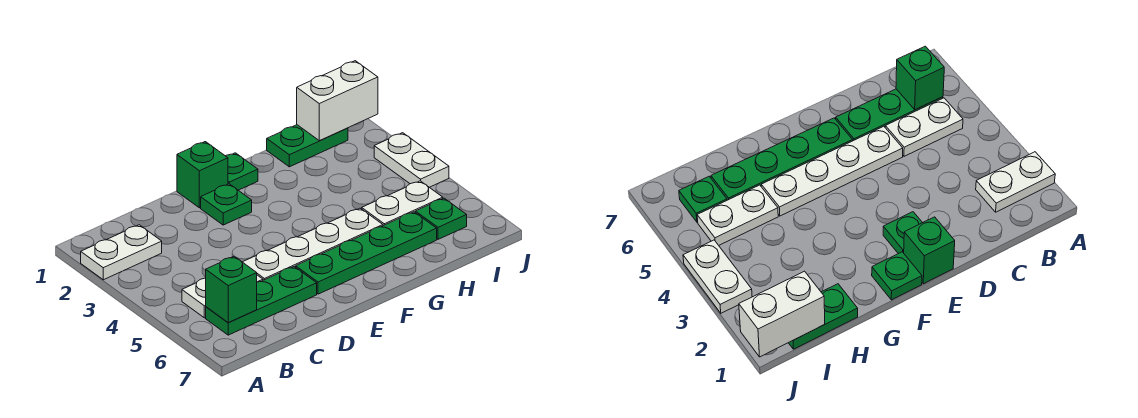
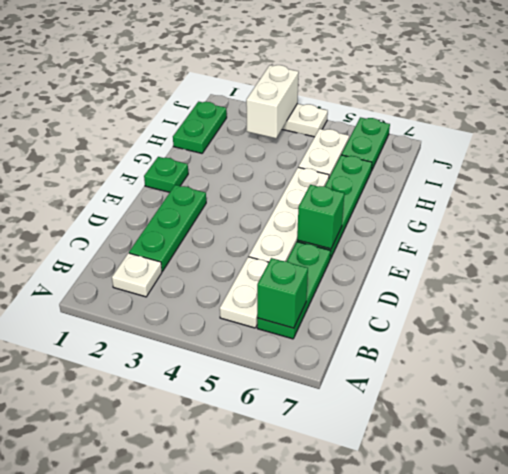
white plate A2:B2 level 1 -> white plate B2 level 1
green brick E1 level 1 -> green brick E6 level 2
green plate E2 level 1 -> green plate C2:E2 level 1
white brick I1:J1 level 2 -> white brick I3:J3 level 2
green plate I6 level 1 -> green plate I6:J6 level 1

